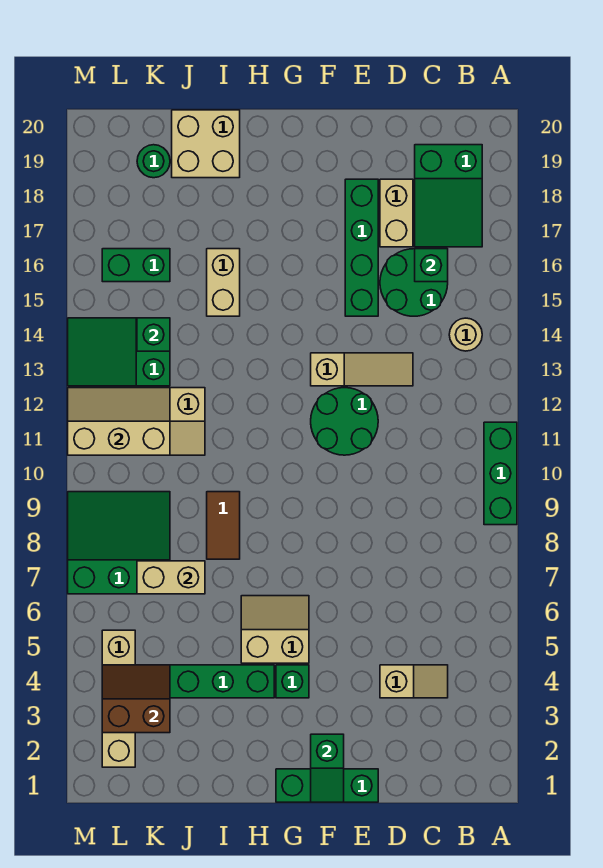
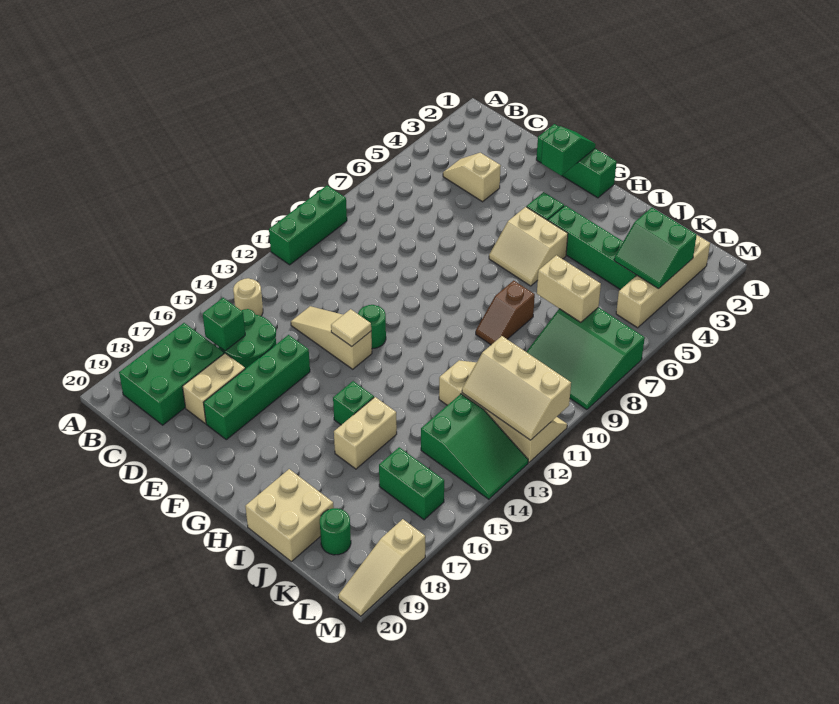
green slope B17:C19 level 1 top 19 -> green brick B17:C19 level 1
green round brick E11:F12 level 1 -> green round brick F12 level 1
none -> tan tile F13 level 2
brown tile I8:I9 level 1 -> brown slope I8:I9 level 1 top 8
brown slope K3:L4 level 2 top 3 -> green slope K3:L4 level 2 top 3
green brick K14 level 2 -> green brick H15 level 1
none -> tan slope M18:M20 level 1 top 18

